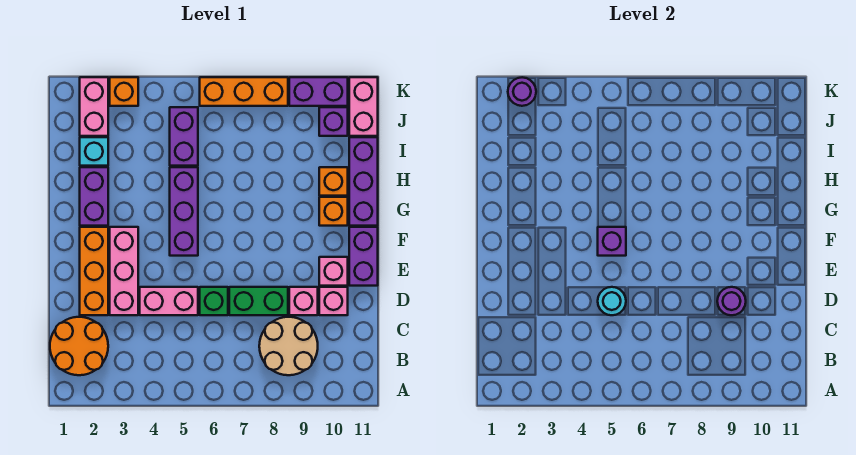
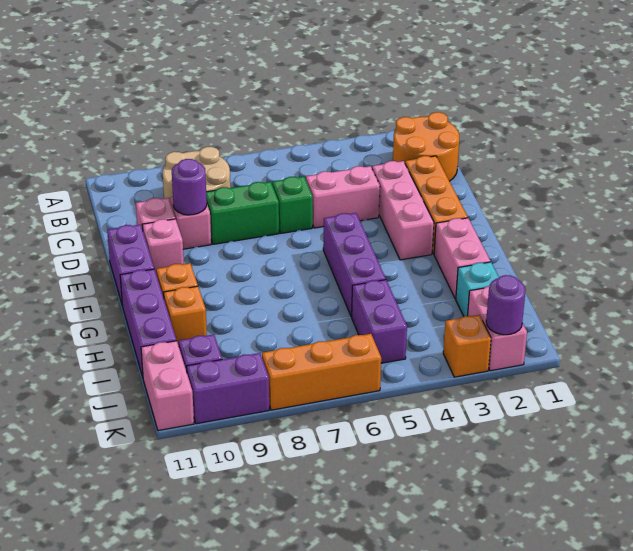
cyan round brick D5 level 2 -> none
purple brick F5 level 2 -> none
purple brick G2:H2 level 1 -> pink brick G2:H2 level 1

